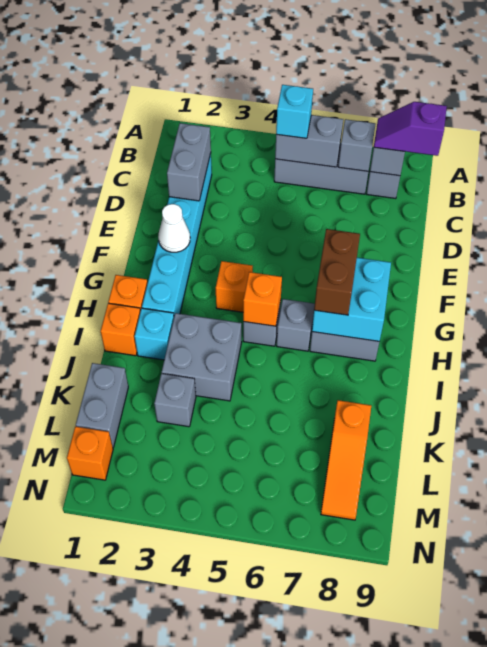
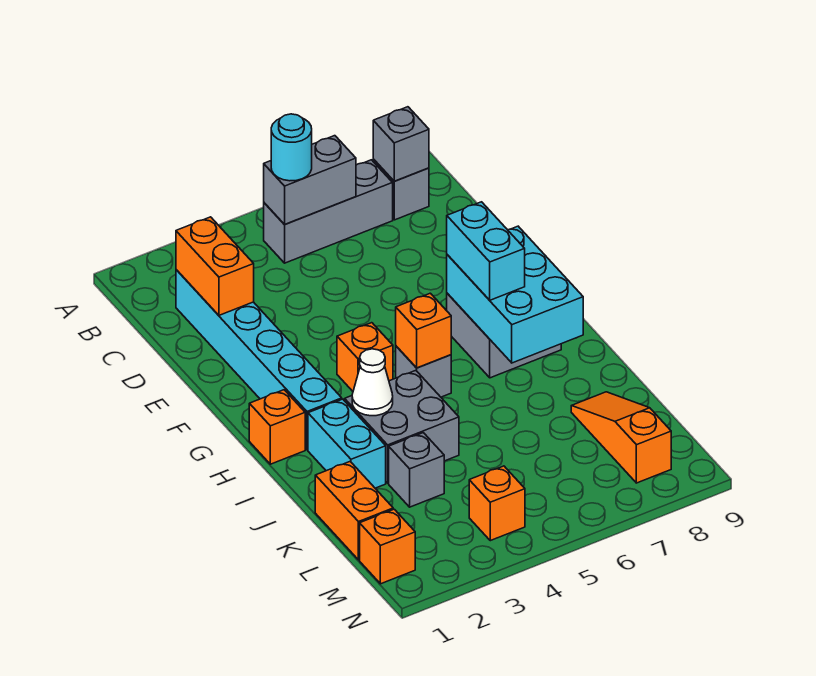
cyan brick B5 level 3 -> cyan round brick B5 level 3
grey brick B7 level 2 -> none
purple slope B8:B9 level 3 top 9 -> none
grey brick C2:D2 level 2 -> orange brick C2:D2 level 2
white cone F2 level 2 -> white cone I3 level 2
cyan brick G7:H8 level 2 -> cyan brick G7:I8 level 2
brown brick G7:H7 level 3 -> cyan brick G7:H7 level 3
grey brick H6 level 1 -> none
orange brick I1 level 1 -> orange brick M4 level 1
cyan brick I2 level 1 -> cyan brick I2:J2 level 1
grey brick K1:L1 level 1 -> orange brick K1:L1 level 1
orange slope K8:M8 level 1 top K -> orange slope K8:M8 level 1 top M

